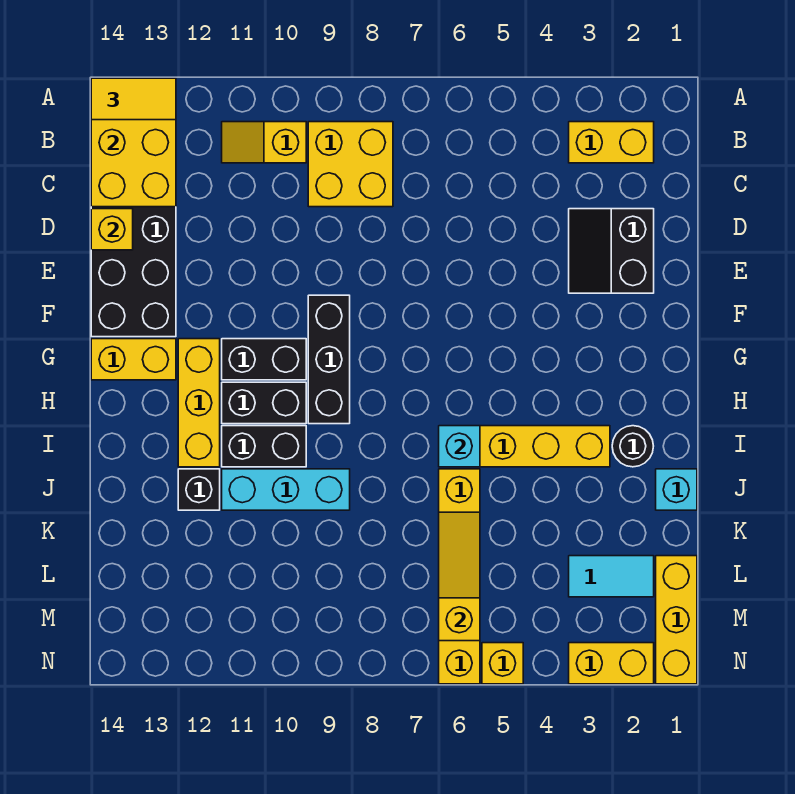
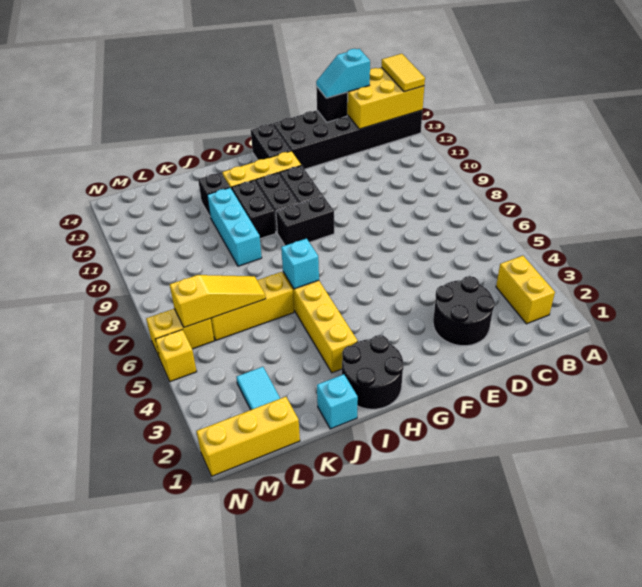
yellow brick B8:C9 level 1 -> none
yellow slope B10:B11 level 1 top 10 -> none
none -> cyan slope C14:D14 level 3 top C
black slope D2:E3 level 1 top 2 -> black round brick D2:E3 level 1
yellow brick D14 level 2 -> black brick D14 level 2
black brick F9:H9 level 1 -> black brick G9:H9 level 1
yellow brick G13:G14 level 1 -> black brick G13:G14 level 1
black round brick I2 level 1 -> black round brick H1:I2 level 1
yellow brick N2:N3 level 1 -> none

